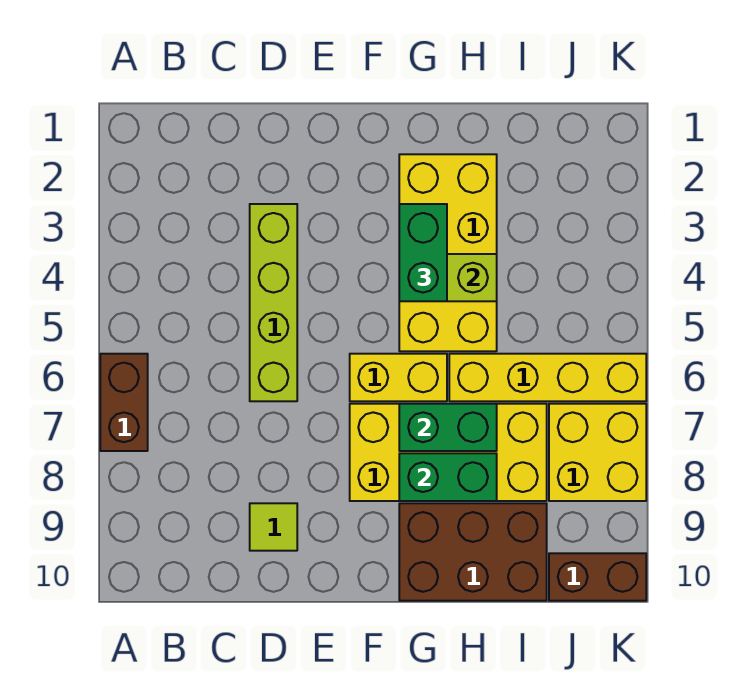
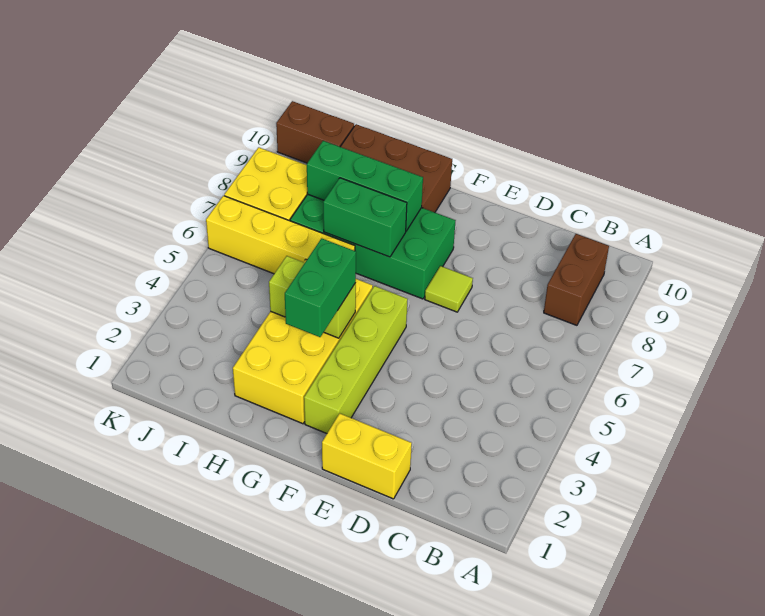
brown brick A6:A7 level 1 -> brown brick B8:B9 level 1
lime brick D3:D6 level 1 -> lime brick F2:F5 level 1
lime tile D9 level 1 -> lime tile E7 level 1
yellow brick F6:G6 level 1 -> yellow brick D1:E1 level 1
yellow brick F7:I8 level 1 -> green brick F7:I8 level 1
green brick G8:H8 level 2 -> green brick G8:I8 level 2

